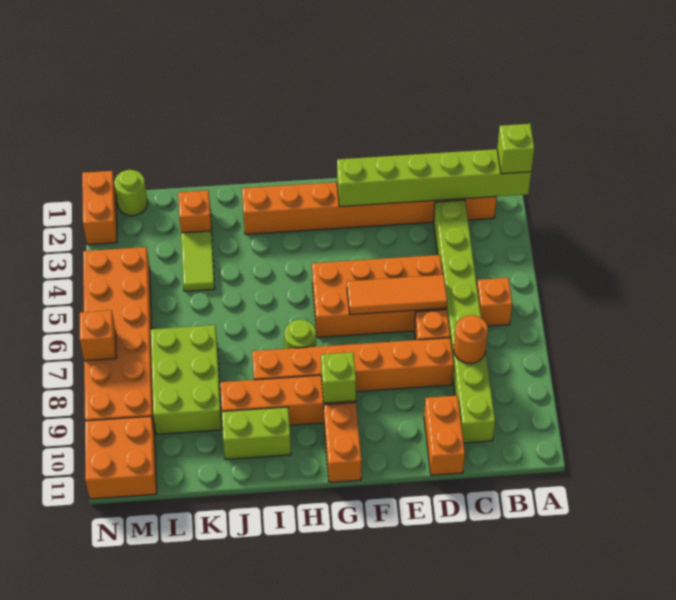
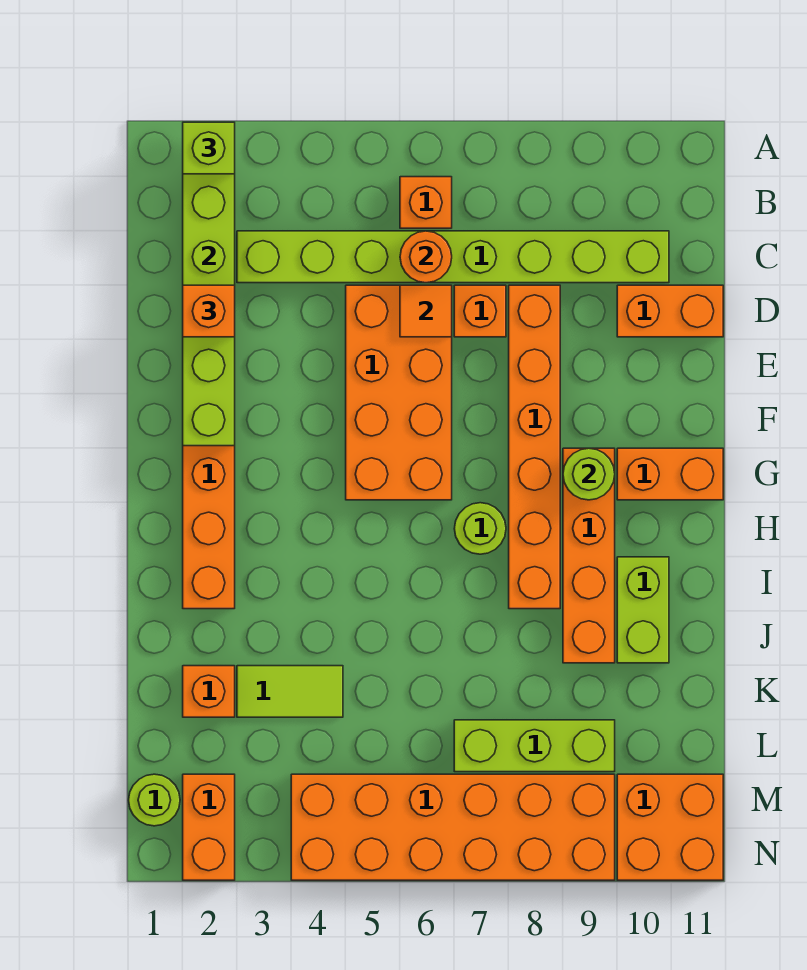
orange round brick C8 level 2 -> orange round brick C6 level 2
orange tile D6:F6 level 2 -> orange tile D6 level 2
lime brick G9 level 2 -> lime round brick G9 level 2
lime brick K7:L9 level 1 -> lime brick L7:L9 level 1
orange brick N1:N2 level 1 -> orange brick M2:N2 level 1
orange brick N7 level 2 -> orange brick D2 level 3

